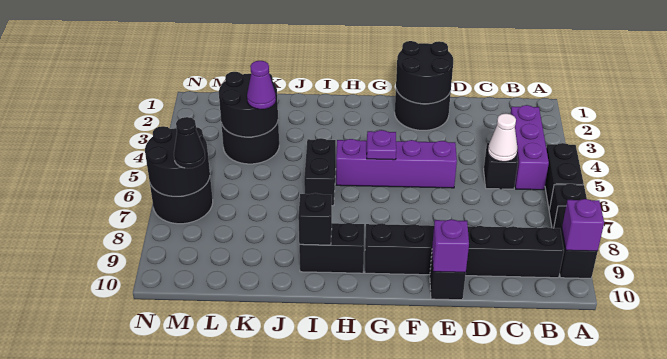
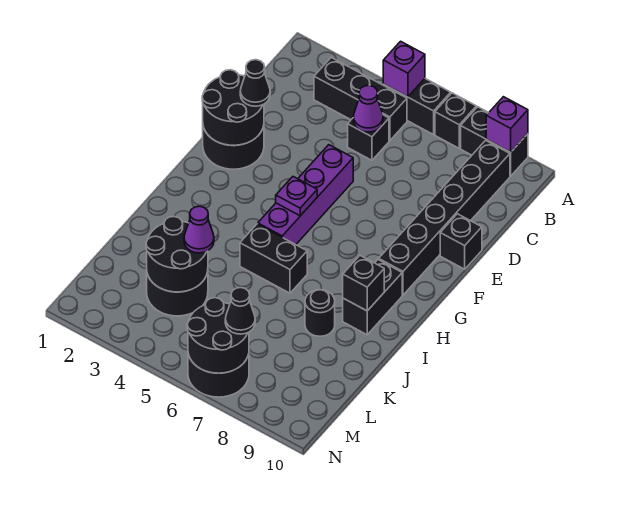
purple brick B3:B5 level 1 -> black brick B3:B5 level 1
white cone C5 level 2 -> purple cone C5 level 2
none -> black cone E2 level 3
purple brick E10 level 2 -> purple brick A5 level 2
none -> black round brick J8 level 1

